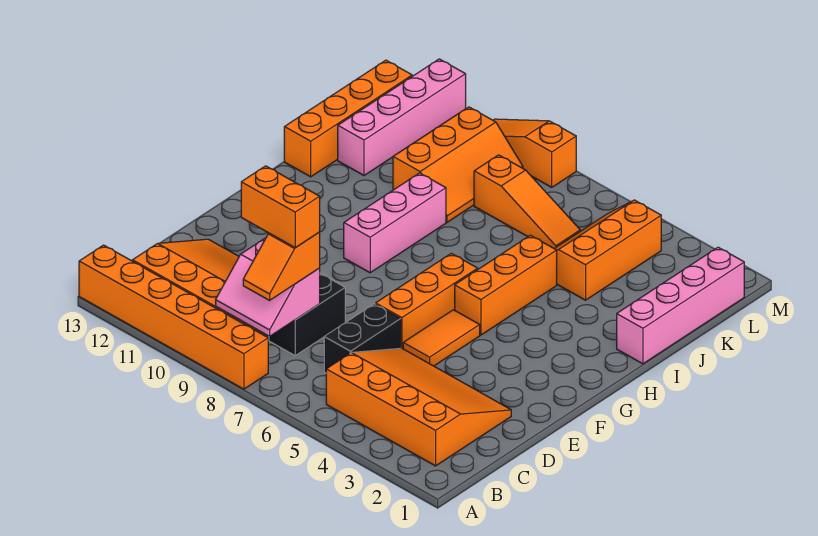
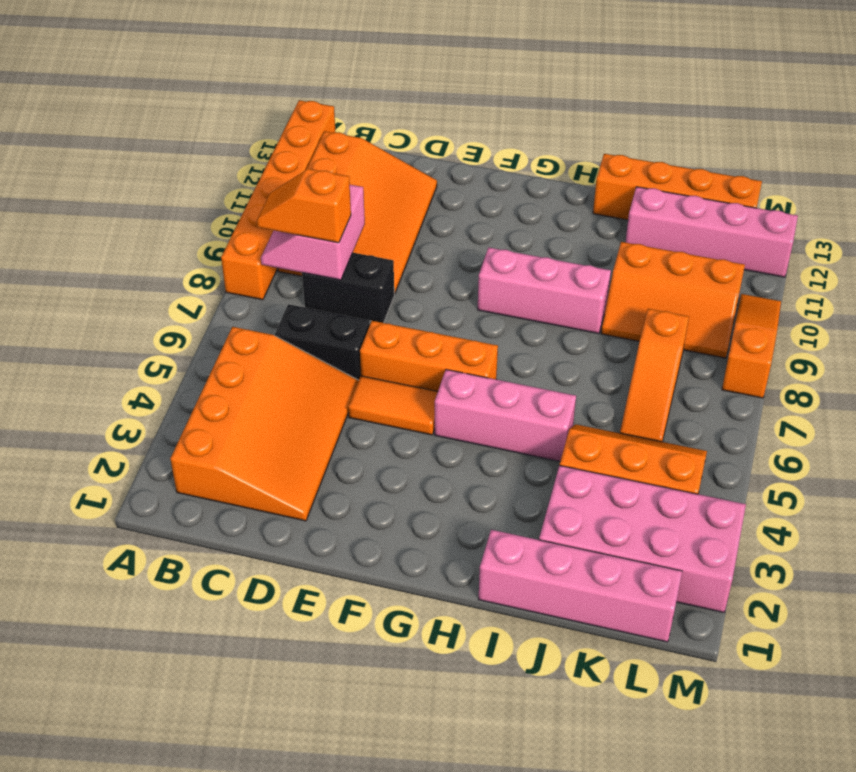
orange brick C8:C9 level 4 -> none
orange brick G5:I5 level 1 -> pink brick G5:I5 level 1
none -> pink brick J2:M3 level 1

